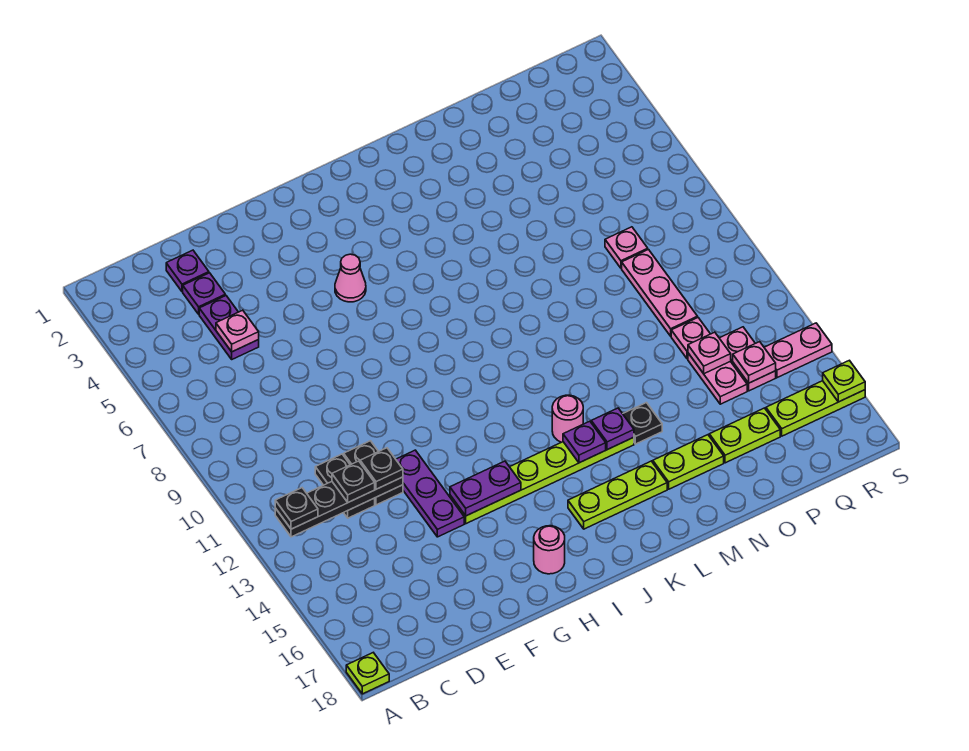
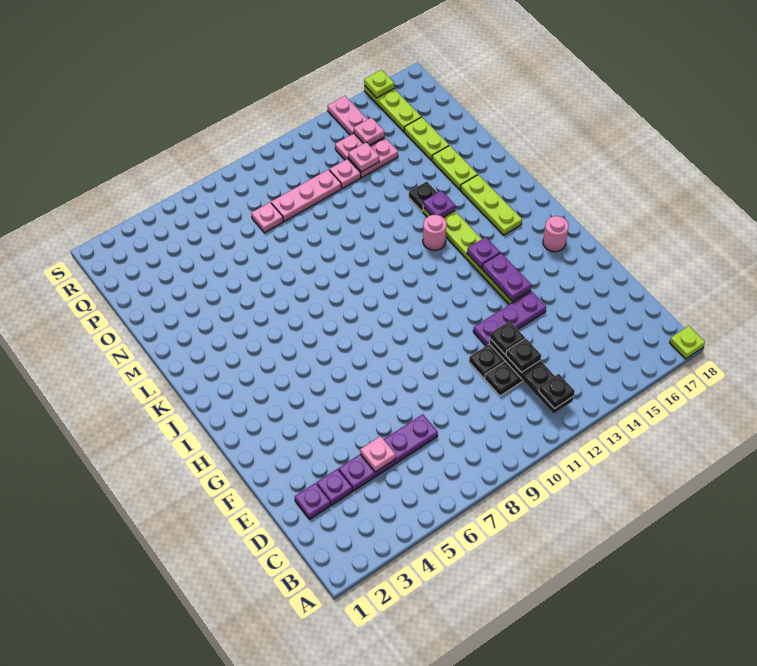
purple plate D4:D5 level 1 -> purple plate D4:D7 level 1
pink cone H5 level 1 -> none
purple plate K14 level 2 -> purple plate I14 level 2

